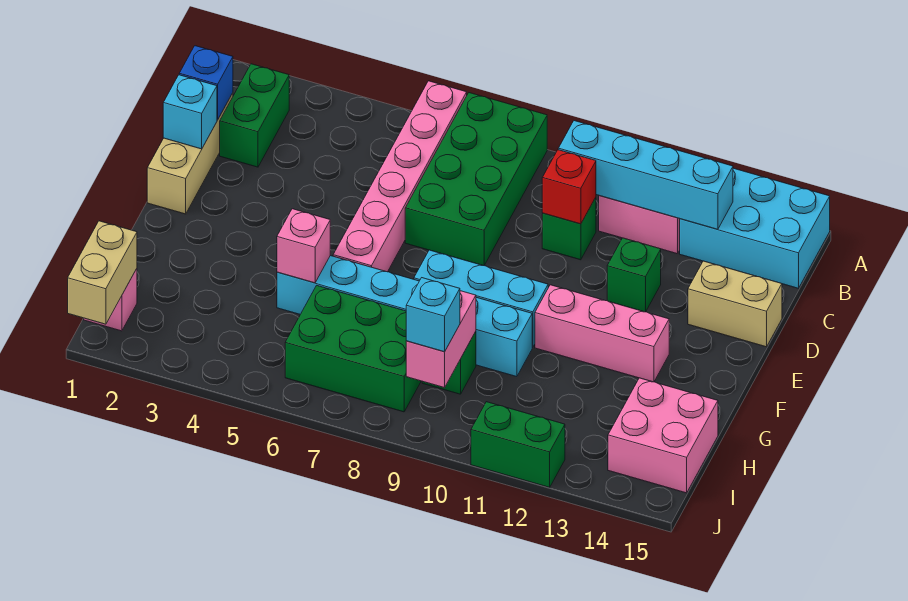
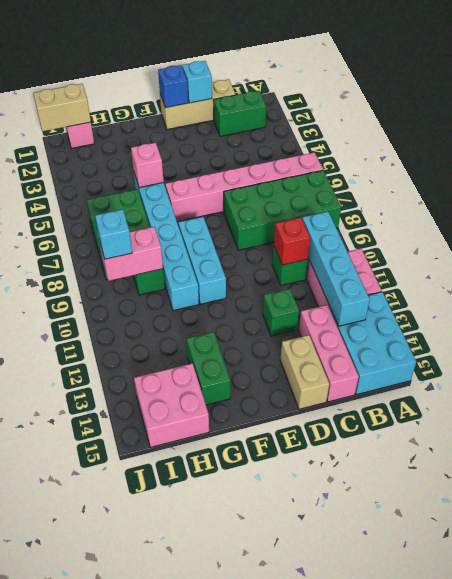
blue brick C1 level 2 -> blue brick E1 level 2
pink brick F11:F13 level 1 -> pink brick C13:C15 level 1
green brick J11:J12 level 1 -> green brick G13:G14 level 1

